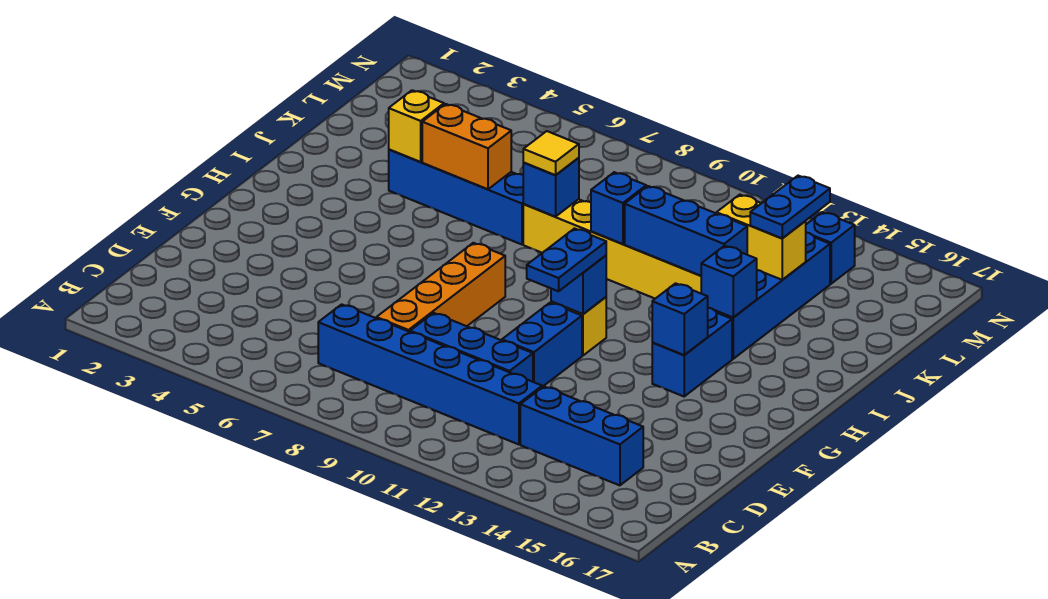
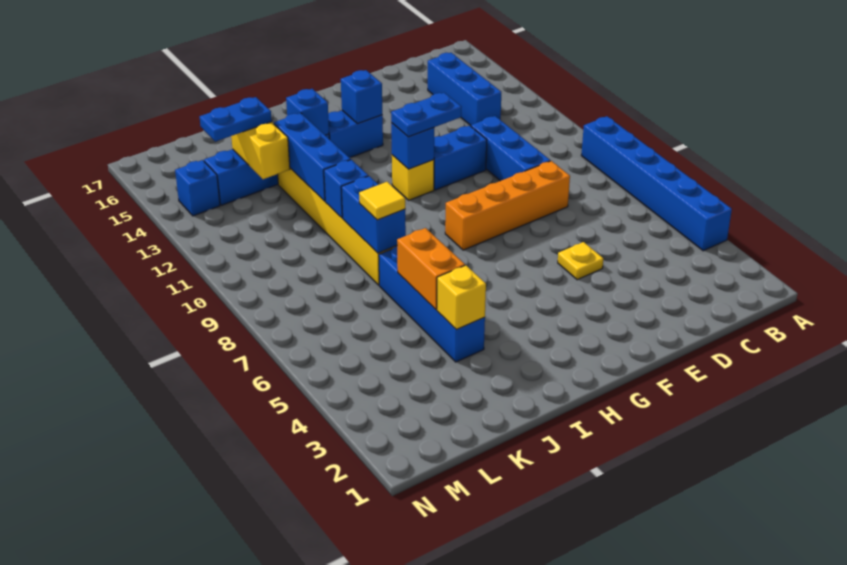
blue brick C7:C12 level 1 -> blue brick A4:A9 level 1
none -> yellow plate E5 level 1
blue brick J8 level 2 -> blue brick J8:J9 level 2

